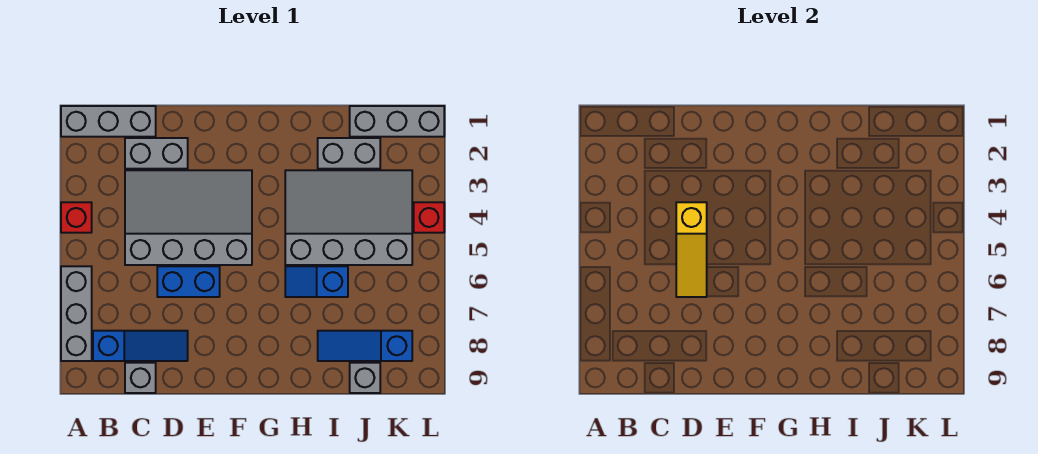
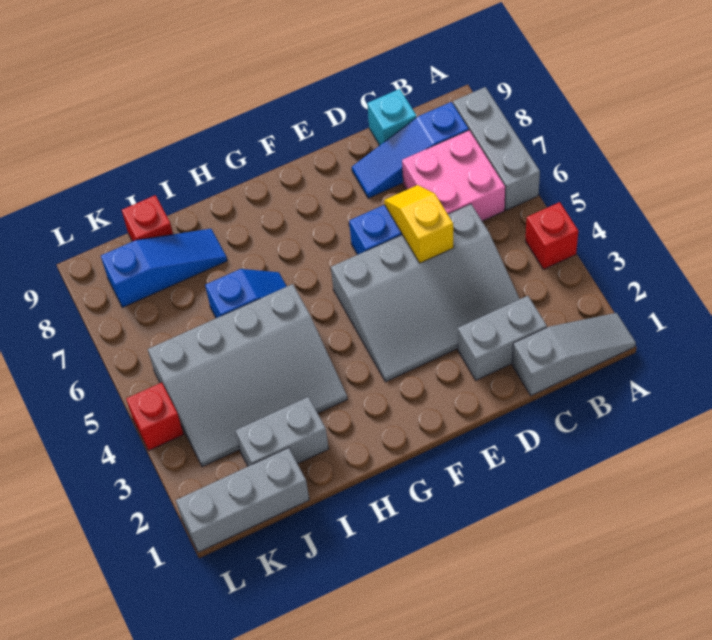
grey brick A1:C1 level 1 -> grey slope A1:C1 level 1 top C
none -> pink brick B6:C7 level 1
grey brick C9 level 1 -> cyan brick C9 level 1
yellow slope D4:D6 level 2 top 4 -> yellow slope D5:D6 level 2 top 5
grey brick J9 level 1 -> red brick J9 level 1

